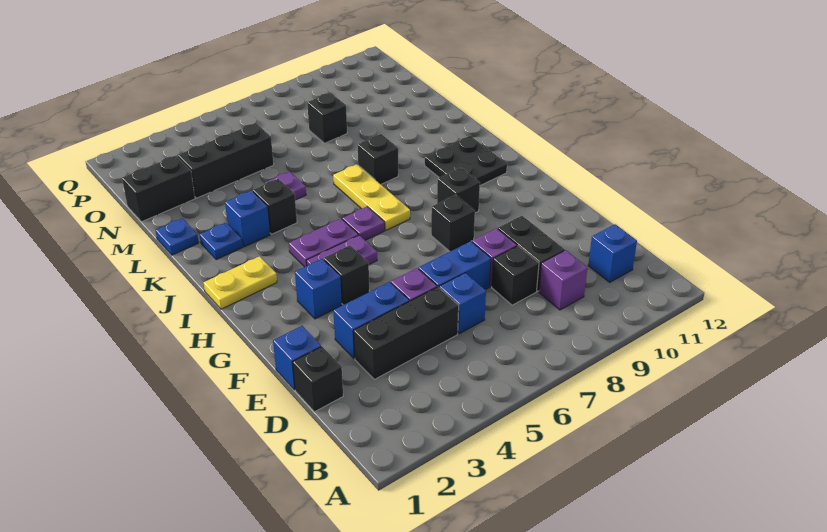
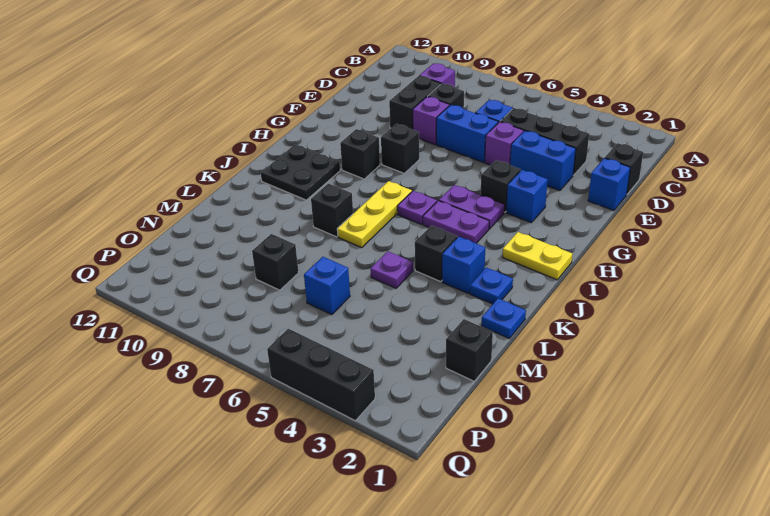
blue brick C11 level 1 -> blue brick N6 level 1
black brick N1:N2 level 1 -> black brick N1 level 1
black brick N3:N5 level 1 -> black brick Q3:Q5 level 1

